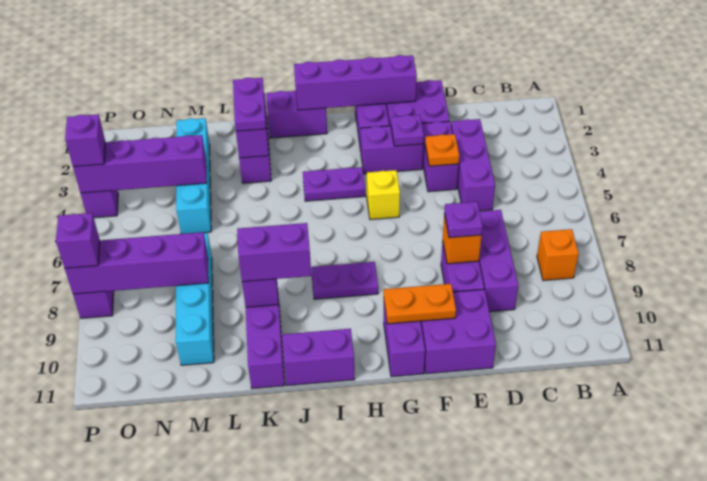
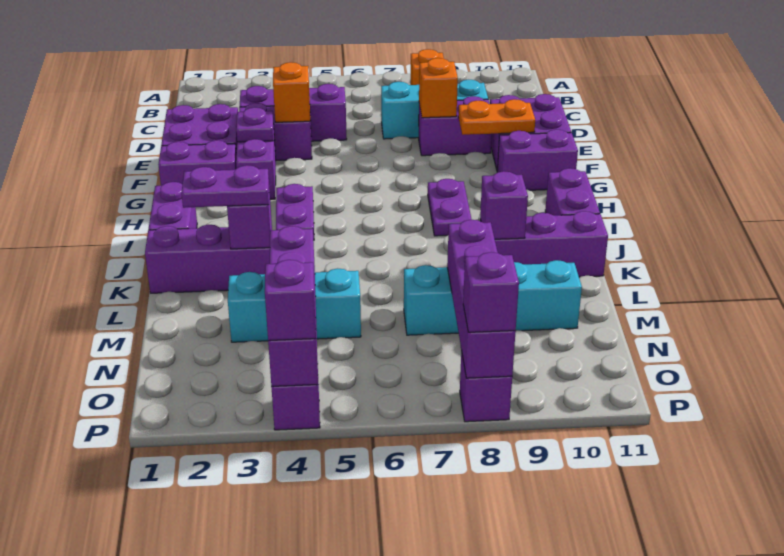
purple brick D7:D9 level 1 -> cyan brick D7:D9 level 1
orange plate E4 level 2 -> orange brick E4 level 2
purple plate E8 level 3 -> none
purple brick F1:I1 level 2 -> none
orange plate F10:G10 level 2 -> orange plate F9:F10 level 2
yellow brick G5 level 1 -> none
purple brick J9:K9 level 3 -> none
cyan brick M2:M5 level 1 -> cyan brick M3:M5 level 1

